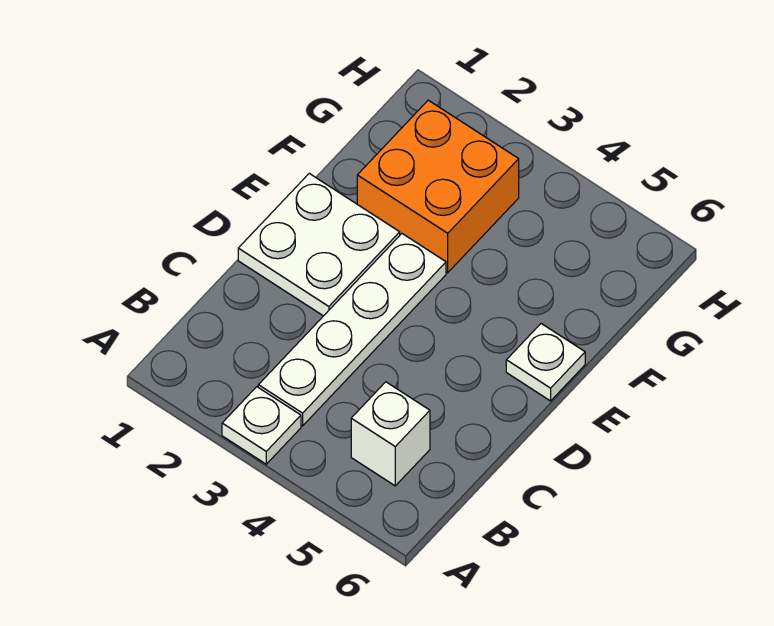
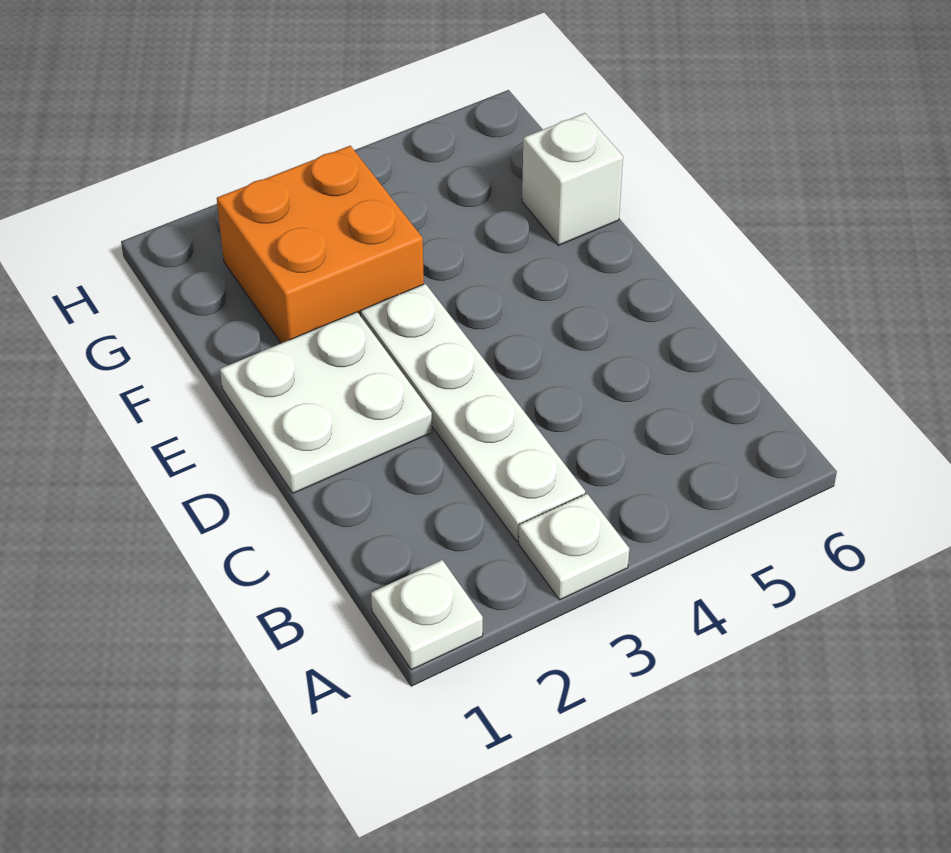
white brick B5 level 1 -> white brick F6 level 1
white plate E6 level 1 -> white plate A1 level 1

